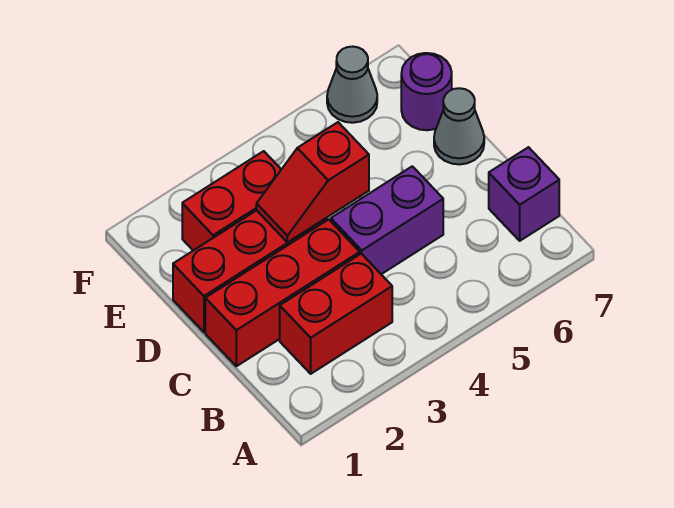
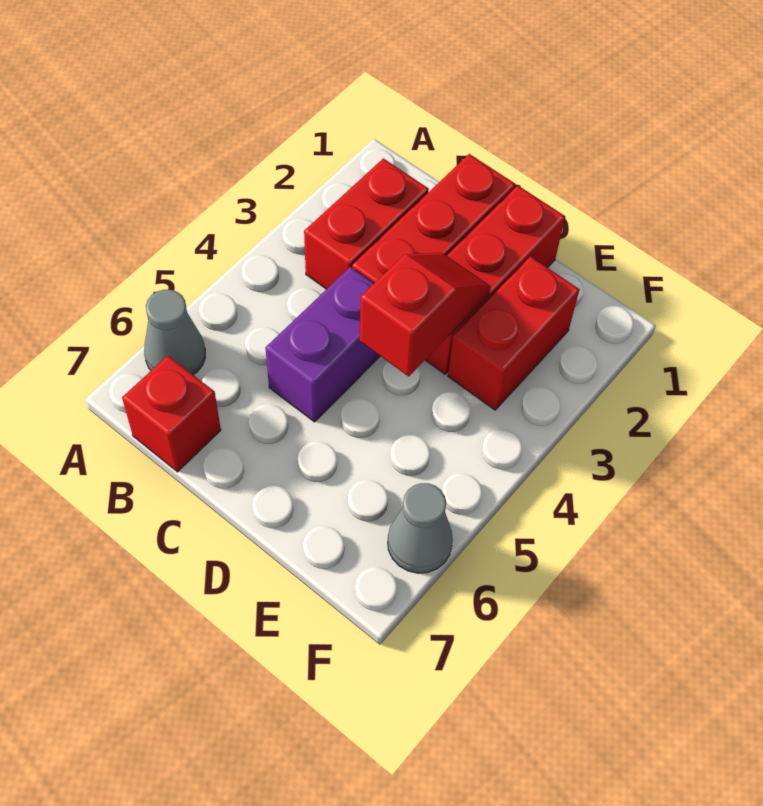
purple brick B7 level 1 -> red brick B7 level 1
grey cone D7 level 1 -> grey cone A6 level 1
purple round brick E7 level 1 -> none

